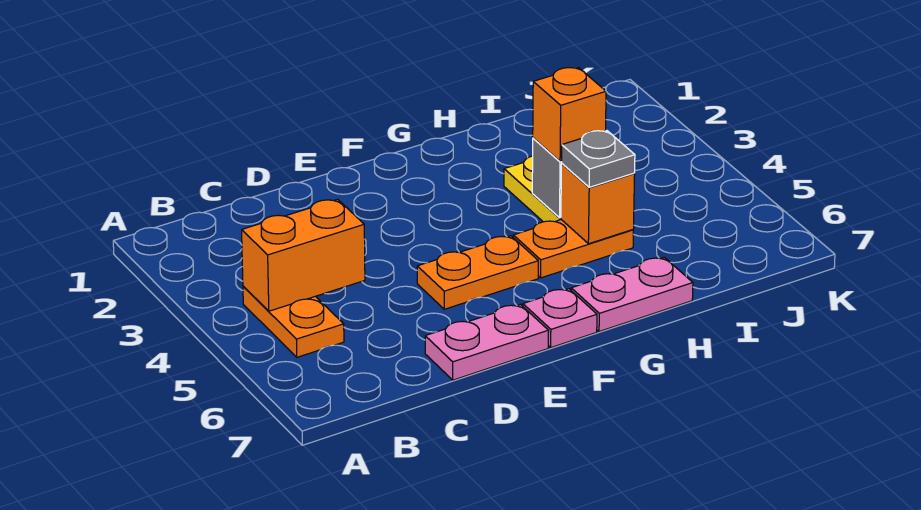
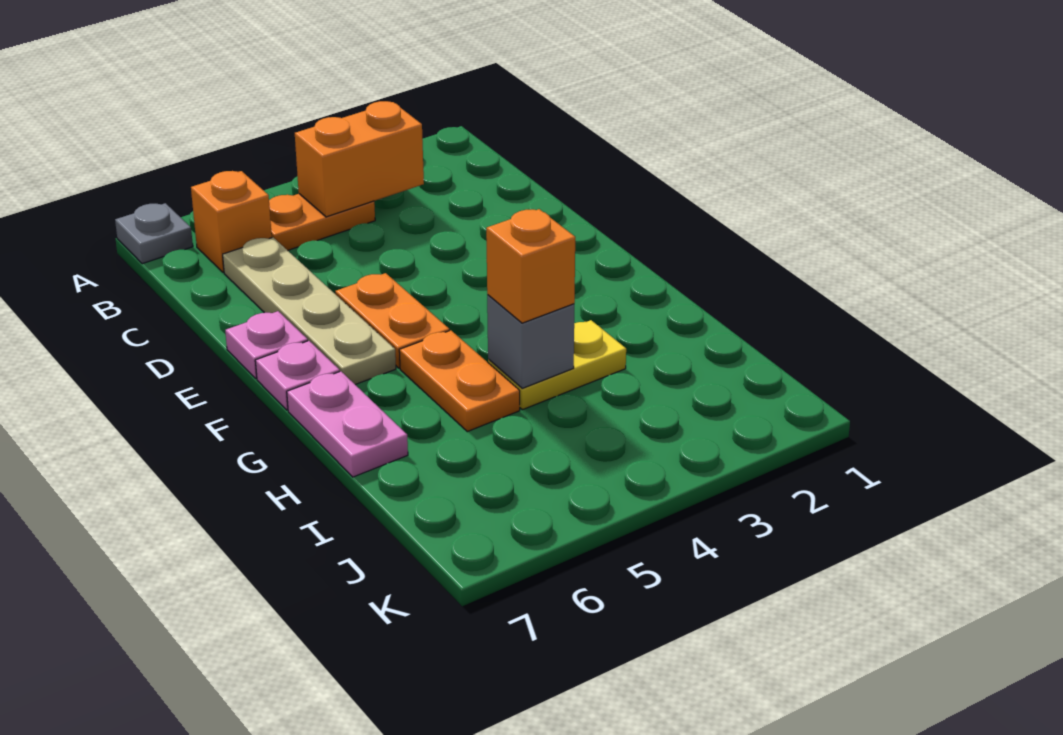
orange brick B4:C4 level 2 -> orange brick B3:B4 level 2
none -> tan plate C6:F6 level 1
pink plate D7:E7 level 1 -> pink plate E7 level 1
orange brick H5 level 2 -> orange brick B6 level 1
grey plate H5 level 3 -> grey plate A7 level 1

